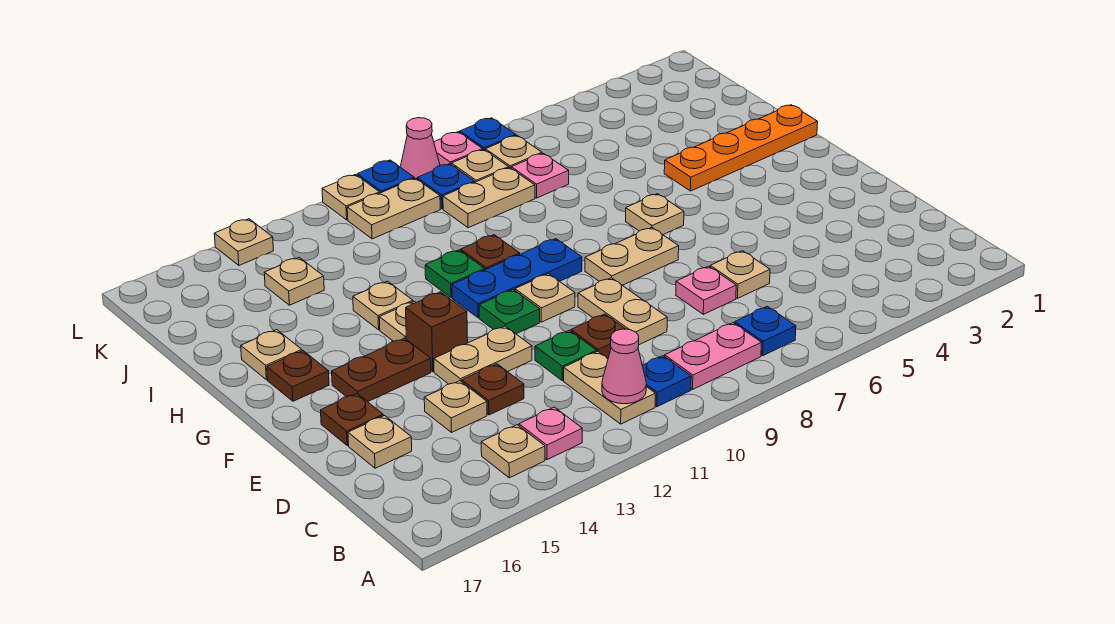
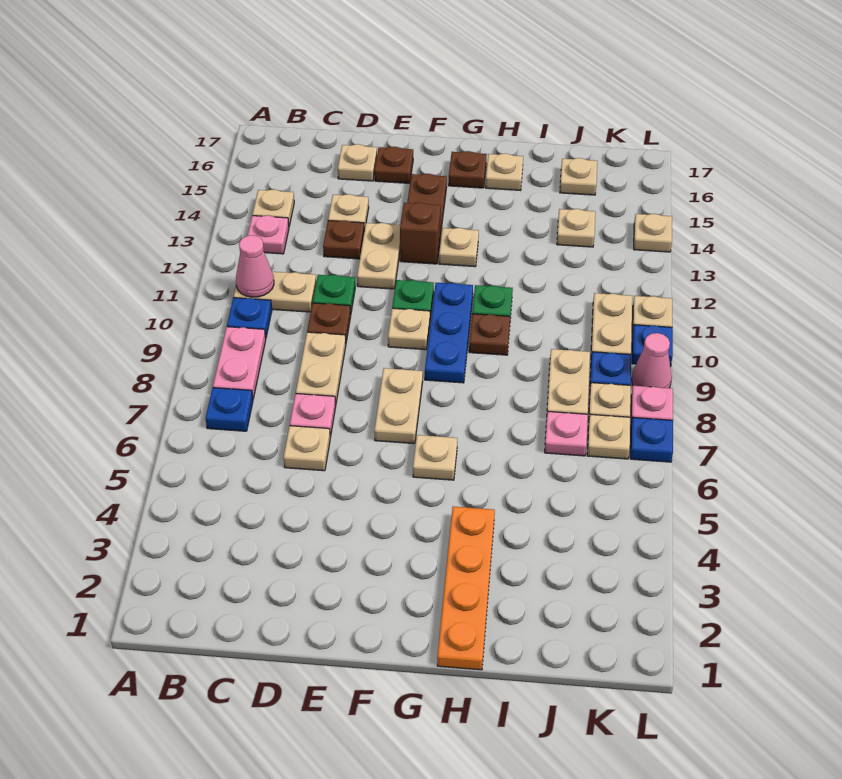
tan plate D9:E9 level 1 -> tan plate D8:D9 level 1
tan plate H13 level 1 -> tan plate J16 level 1

